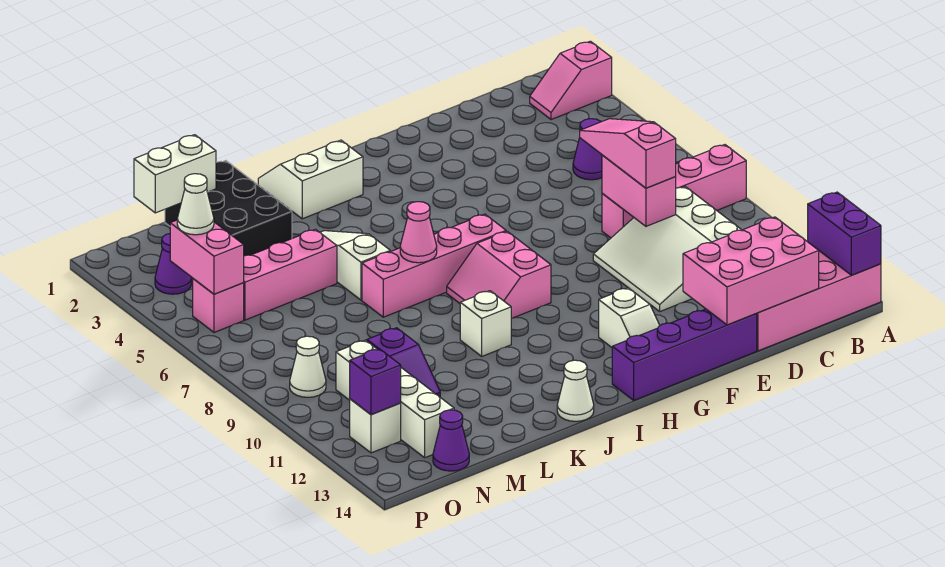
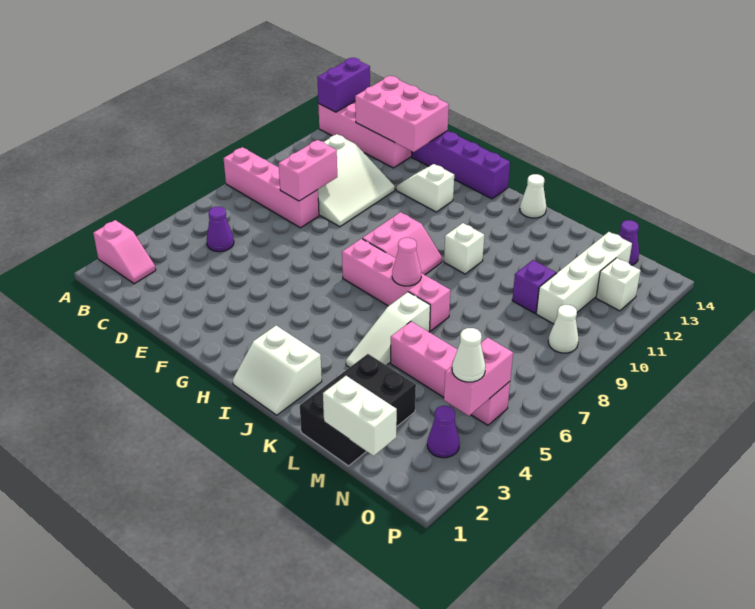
pink slope D7:D9 level 3 top 9 -> none
white slope G12:G13 level 1 top 12 -> white slope F12:G12 level 1 top G
purple brick O12 level 2 -> none

